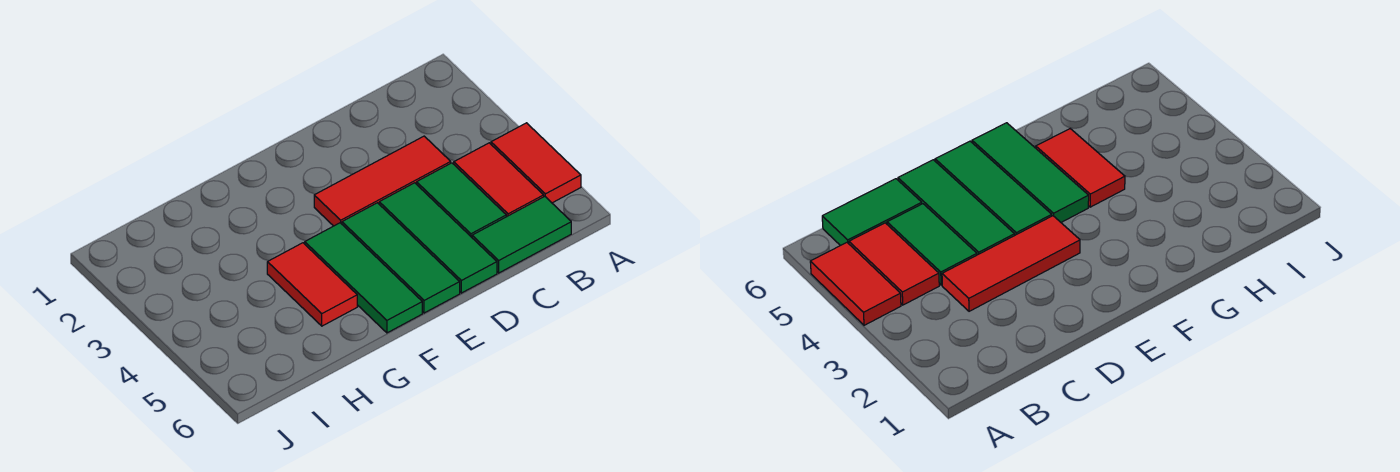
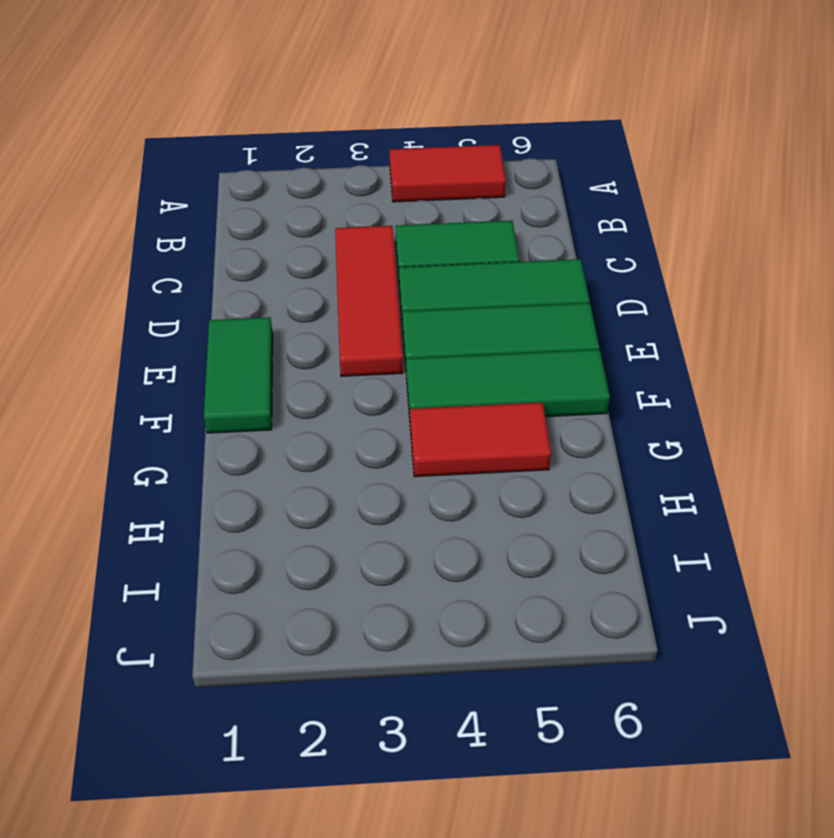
red tile B4:B5 level 1 -> none
green tile B6:C6 level 1 -> green tile E1:F1 level 1

